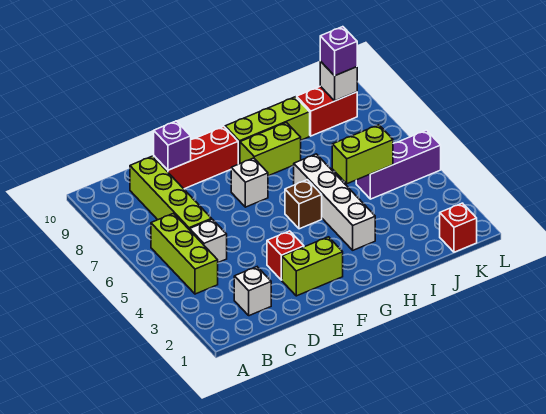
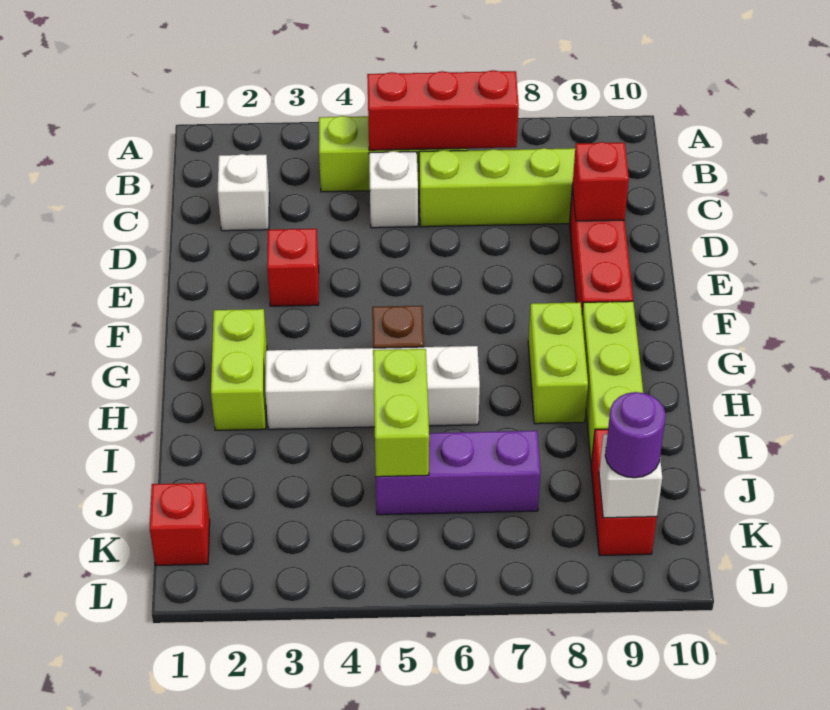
none -> red brick B5:B7 level 2
purple brick D9 level 2 -> red brick D9 level 2
lime brick E2:F2 level 1 -> lime brick G2:H2 level 1
white brick F7 level 1 -> none
purple brick J5:L5 level 1 -> purple brick J5:J7 level 1
purple brick K9 level 3 -> purple round brick K9 level 3

